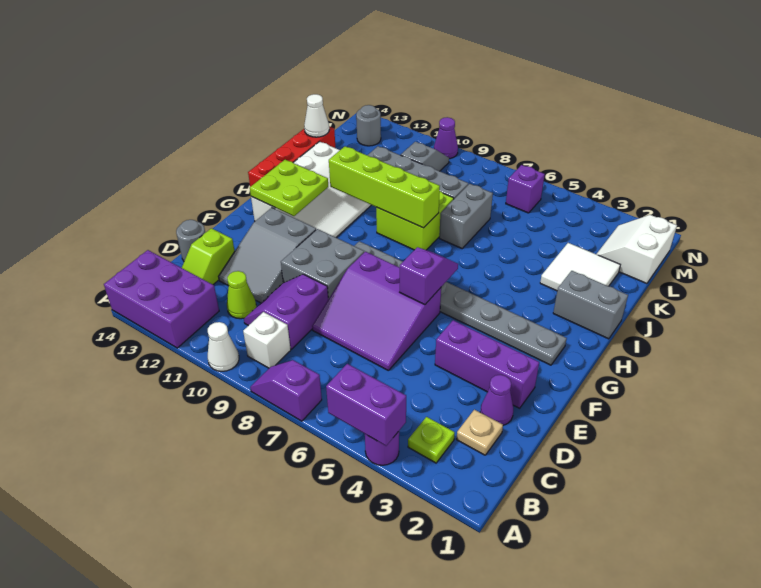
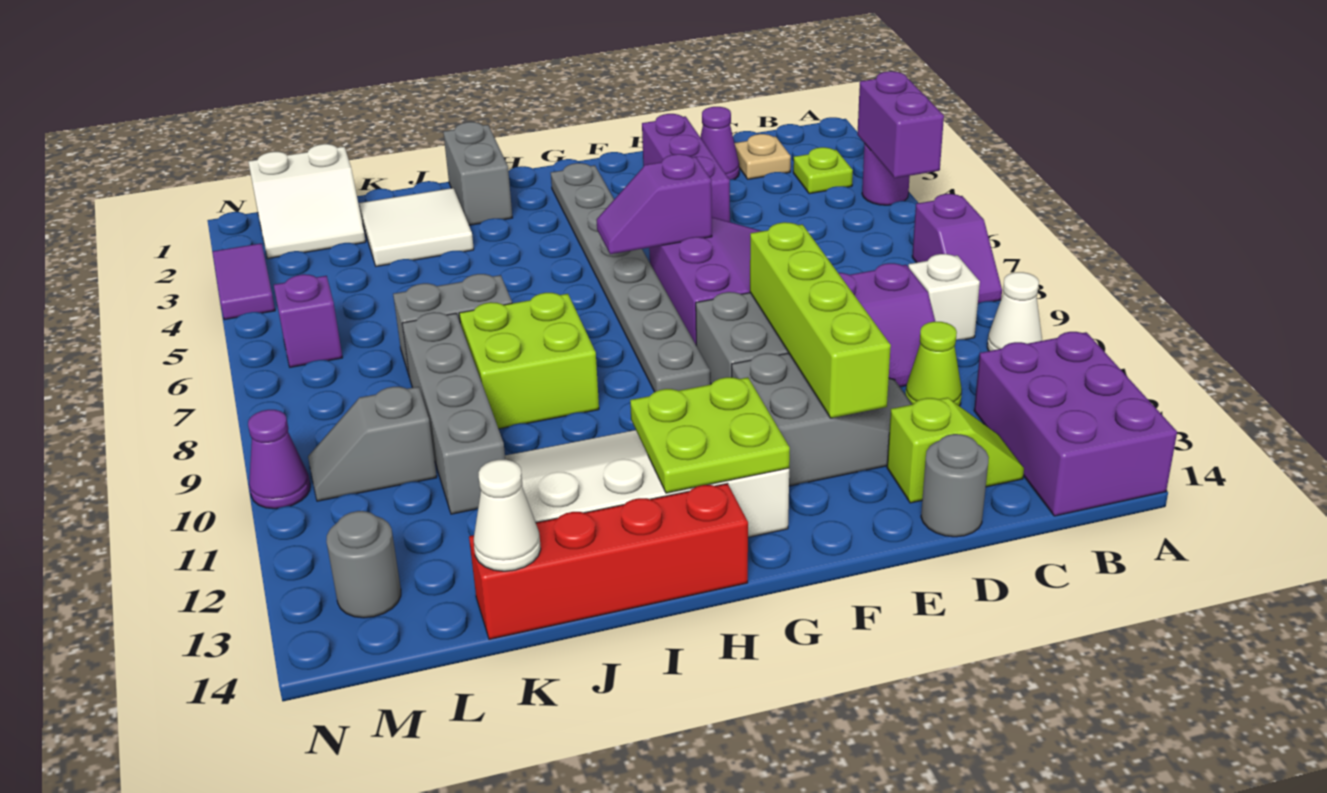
lime brick I8:I11 level 2 -> lime brick E9:E12 level 2
none -> purple tile N3:N4 level 1

